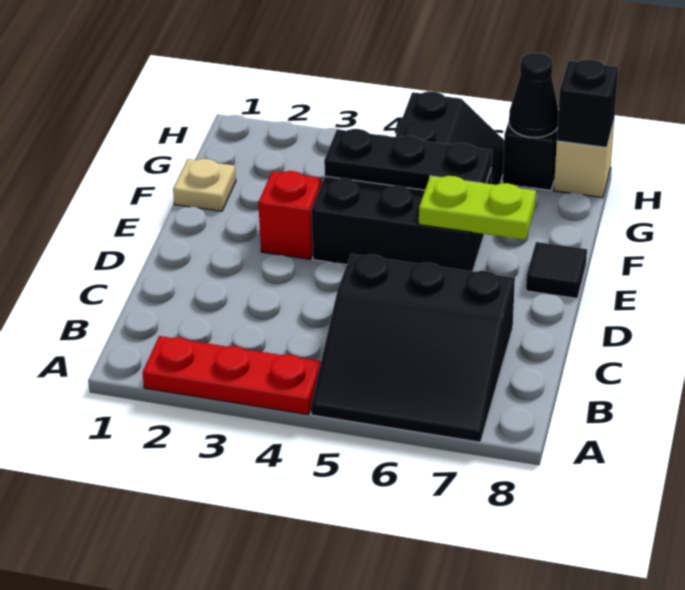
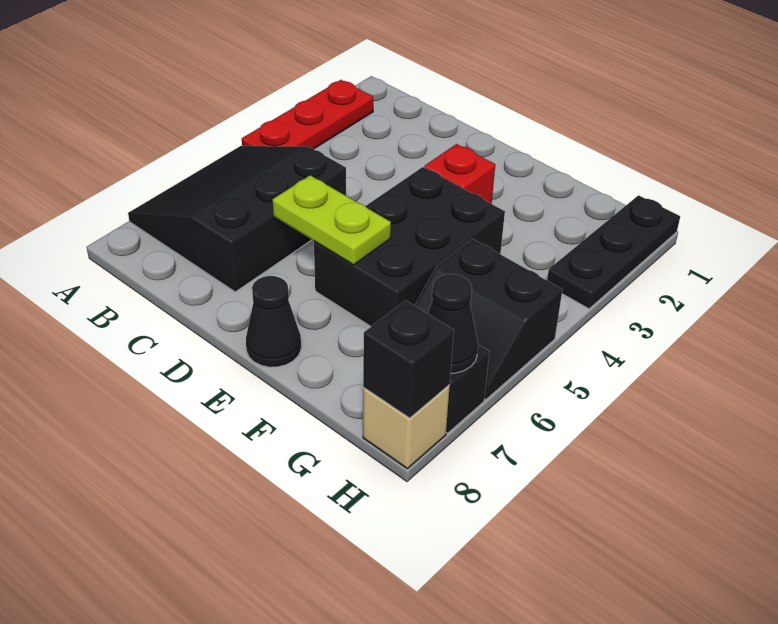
lime plate E6:E7 level 2 -> lime plate D6:E6 level 2
black tile E8 level 1 -> black cone E8 level 1
tan plate F1 level 1 -> none
black plate F4:F6 level 2 -> black plate H1:H3 level 1

